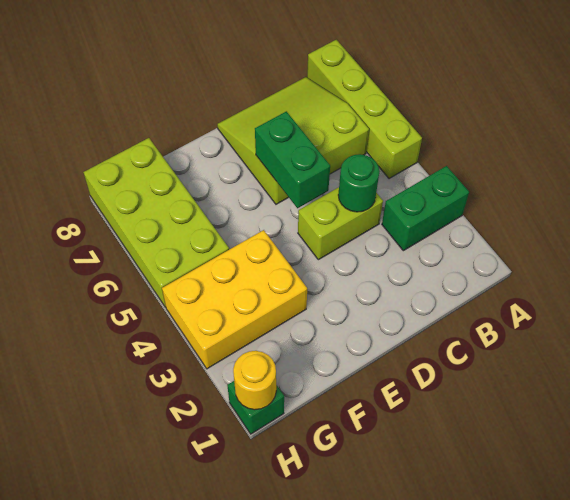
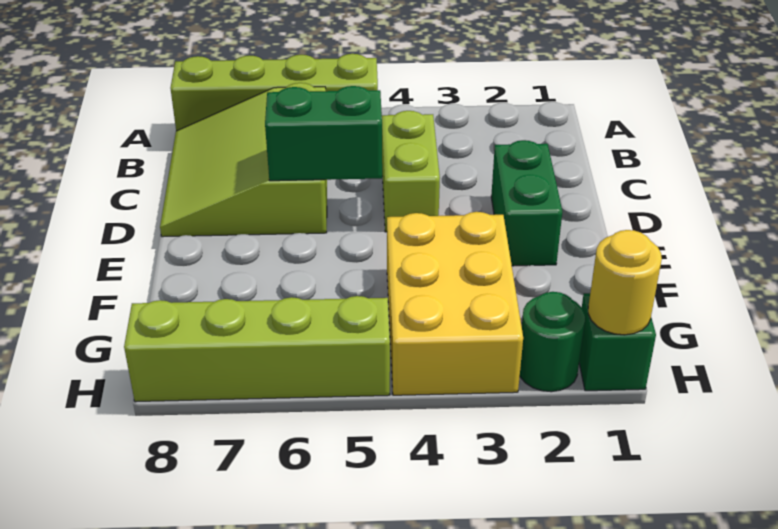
green brick A3:B3 level 1 -> green brick D2:E2 level 1
green round brick C4 level 2 -> green round brick H2 level 1
lime brick G5:H8 level 1 -> lime brick H5:H8 level 1

